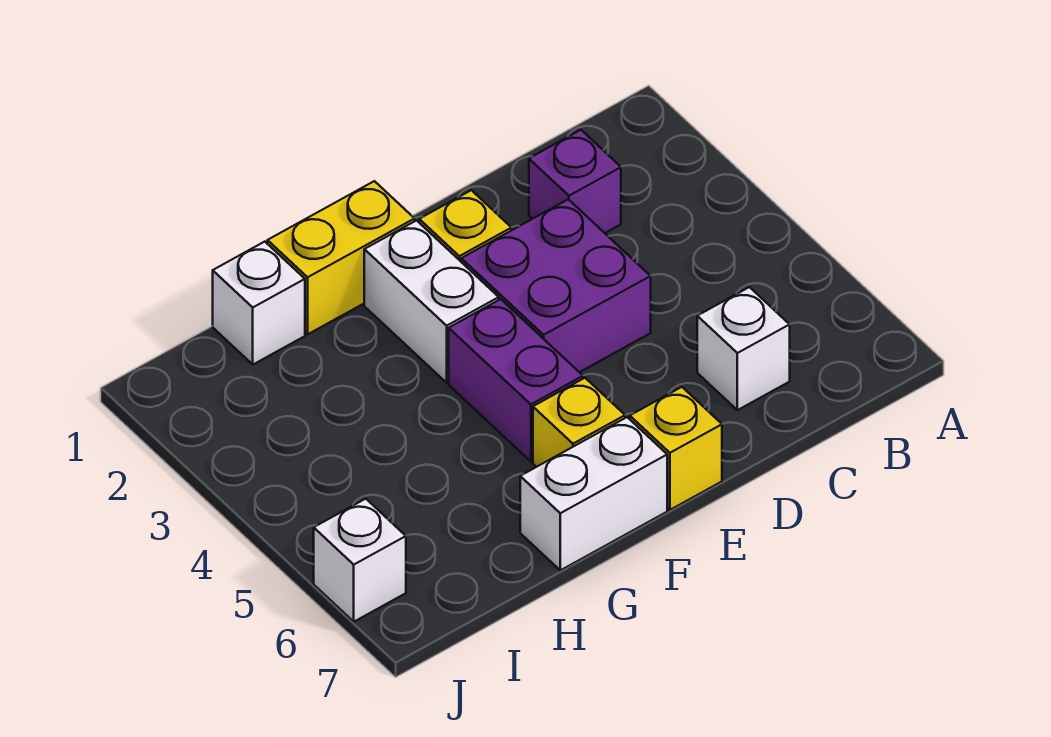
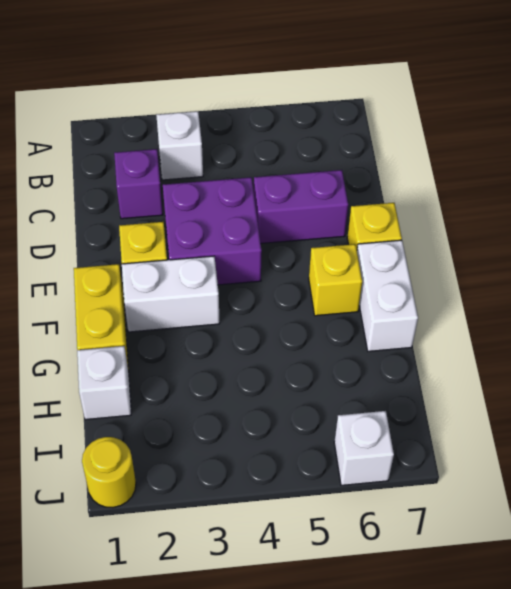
white brick C6 level 1 -> white brick B3 level 1
purple brick F4:F5 level 1 -> purple brick D5:D6 level 1
none -> yellow round brick J1 level 1

